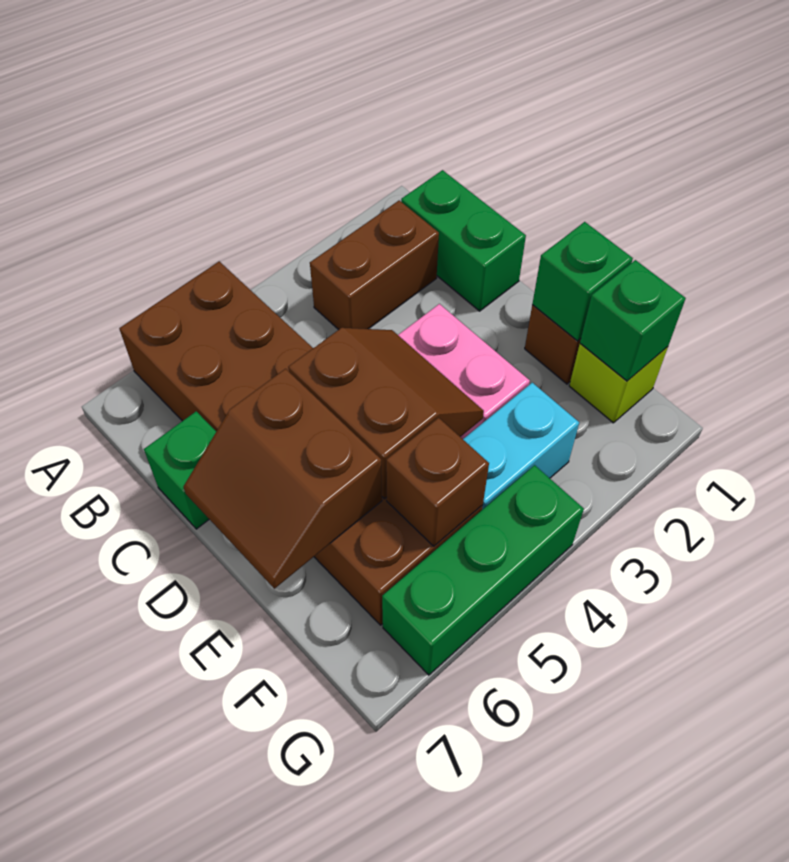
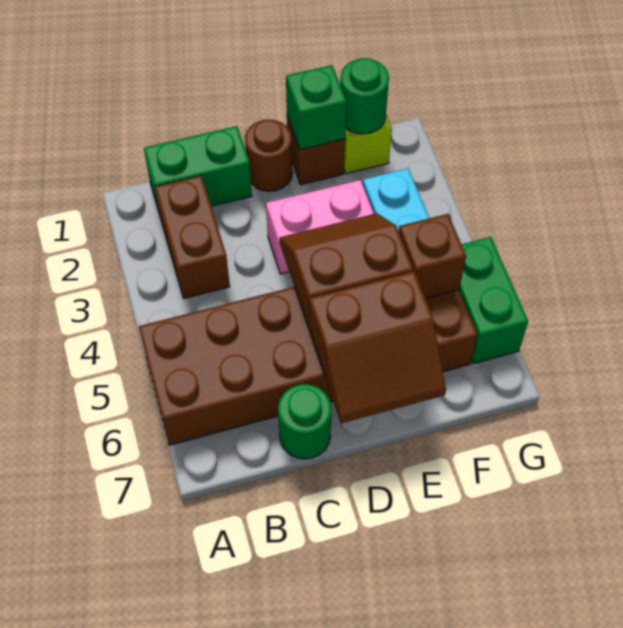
green brick C7 level 1 -> green round brick C7 level 1
none -> brown round brick D1 level 1
green brick F1 level 2 -> green round brick F1 level 2
green brick G4:G6 level 1 -> green brick G5:G6 level 1

